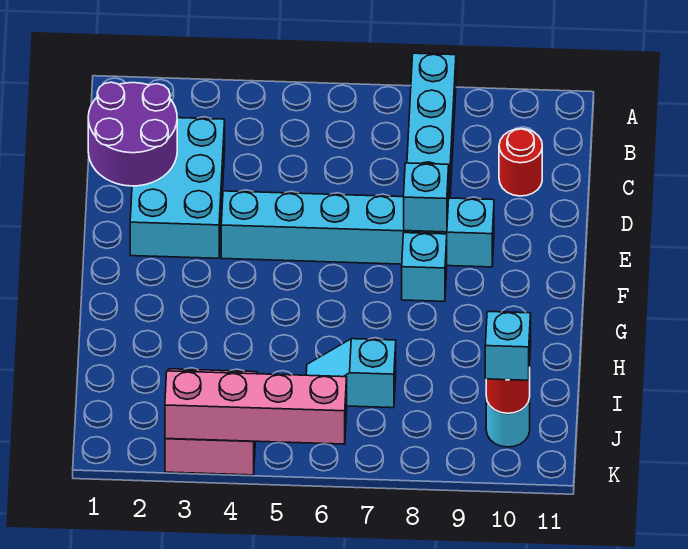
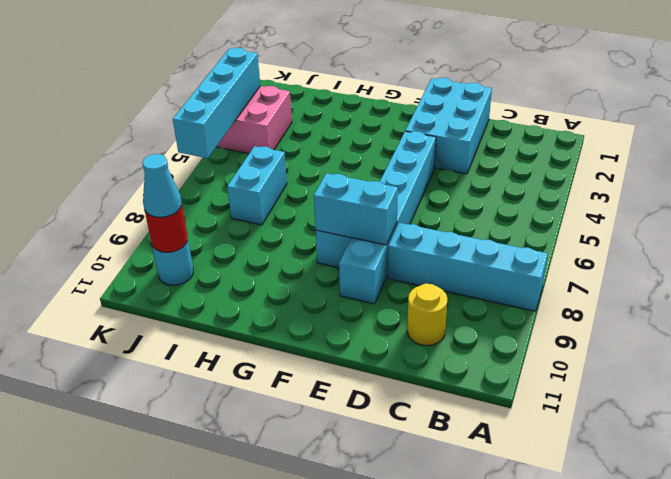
purple round brick C1:D2 level 2 -> none
cyan brick C2:E3 level 1 -> cyan brick D1:E3 level 1
red round brick C10 level 1 -> yellow round brick C10 level 1
cyan brick E8 level 2 -> cyan brick E8:F8 level 2
cyan slope I6:I7 level 1 top 7 -> cyan brick I6:I7 level 1
cyan brick J10 level 3 -> cyan cone J10 level 3
pink brick K3:K6 level 2 -> cyan brick K3:K6 level 2

